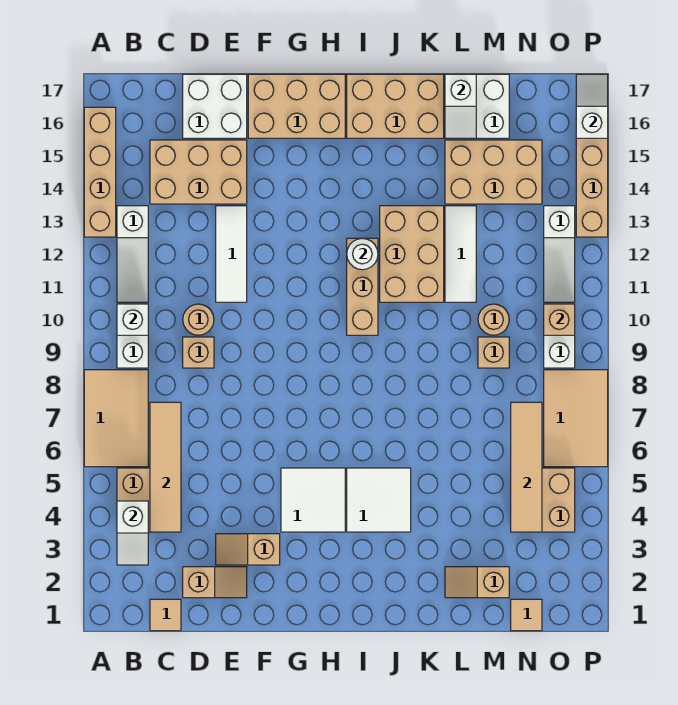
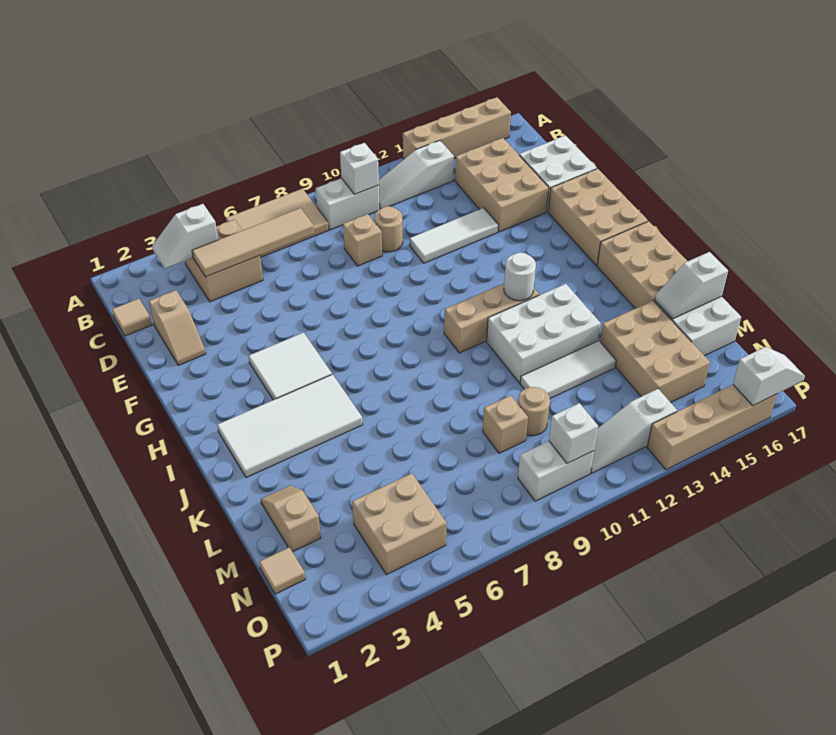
tan slope E3:F3 level 1 top F -> none
white tile I4:J5 level 1 -> white tile I2:J5 level 1
tan brick J11:K13 level 1 -> white brick J11:K13 level 1
tan tile N4:N7 level 2 -> none
tan tile O6:P8 level 1 -> none
tan brick O10 level 2 -> white brick O10 level 2

